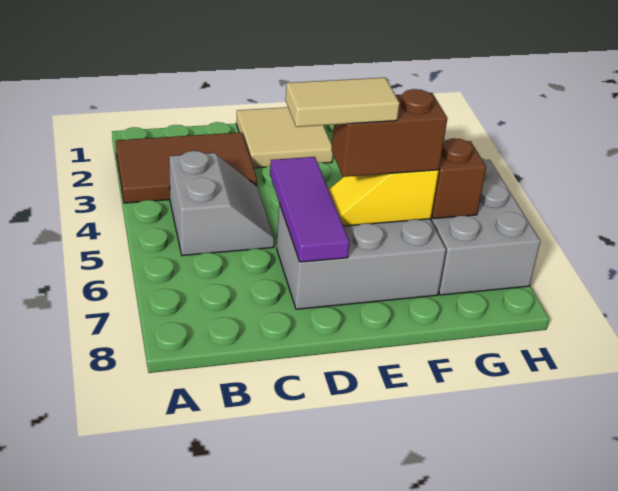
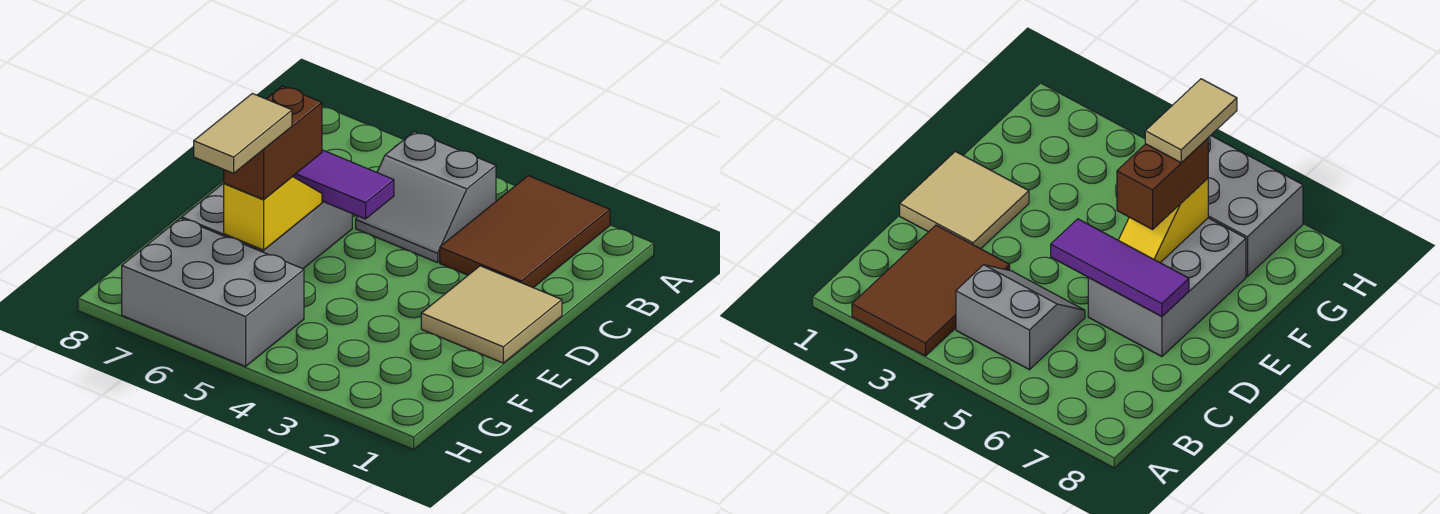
tan tile D6:E6 level 4 -> tan tile F6:G6 level 4
brown brick G6 level 2 -> none

